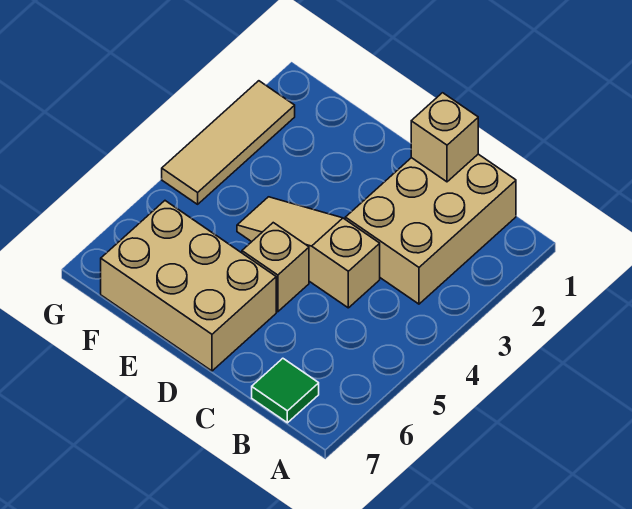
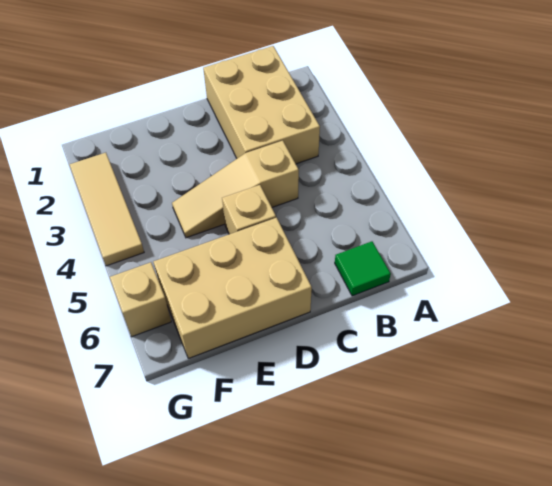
tan brick C1 level 2 -> tan brick G6 level 1

